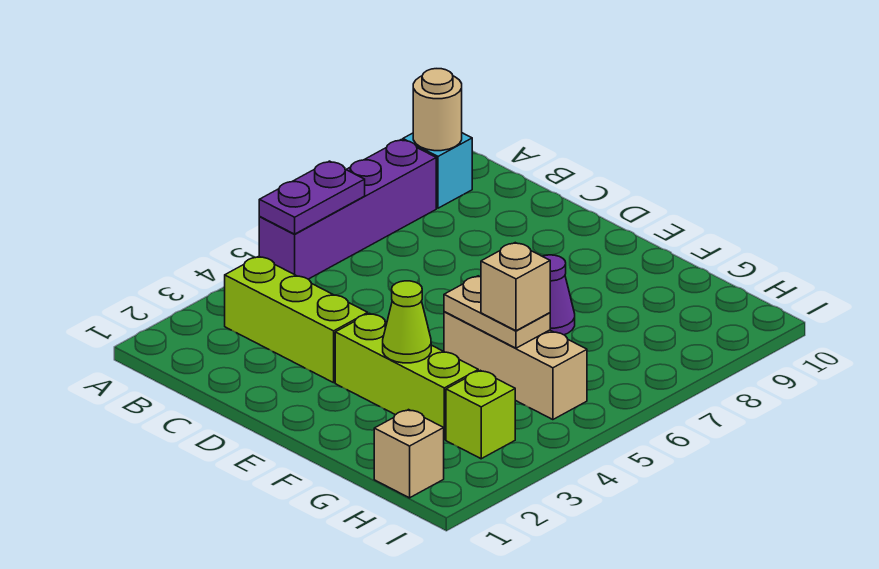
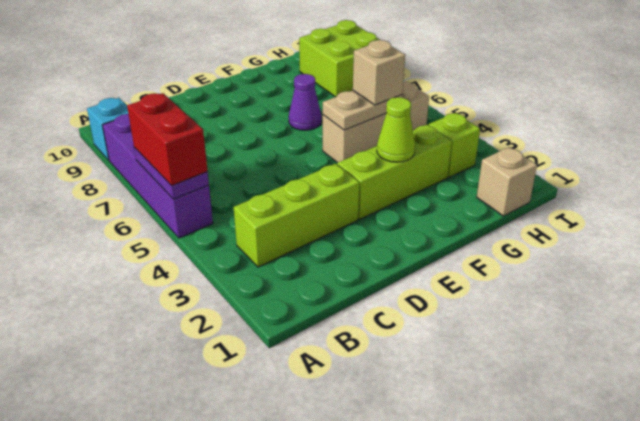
none -> red brick A5:A6 level 3
tan round brick A9 level 2 -> none
none -> lime brick H8:I9 level 1

